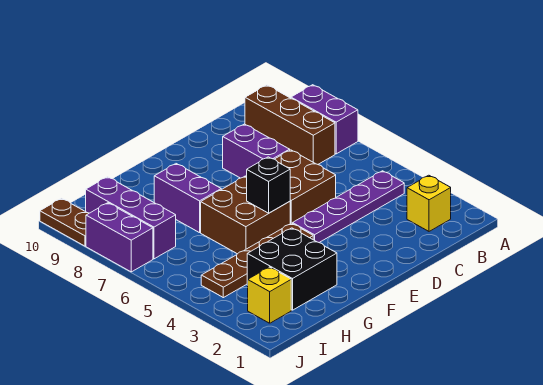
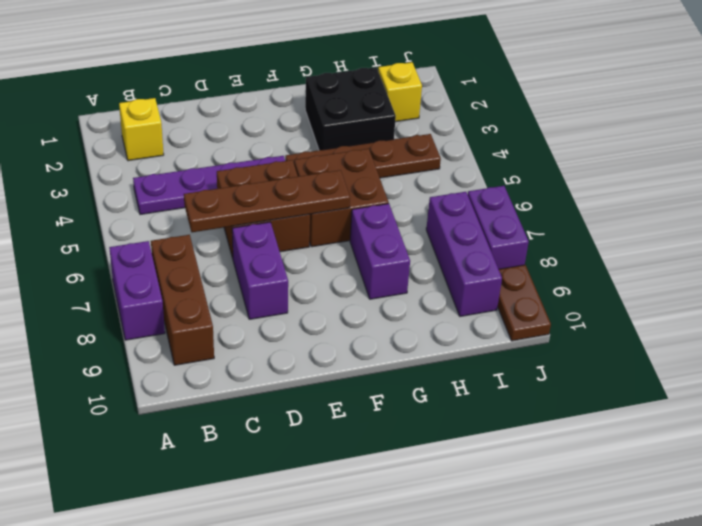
none -> brown plate C6:F6 level 2
black brick F5 level 2 -> none

